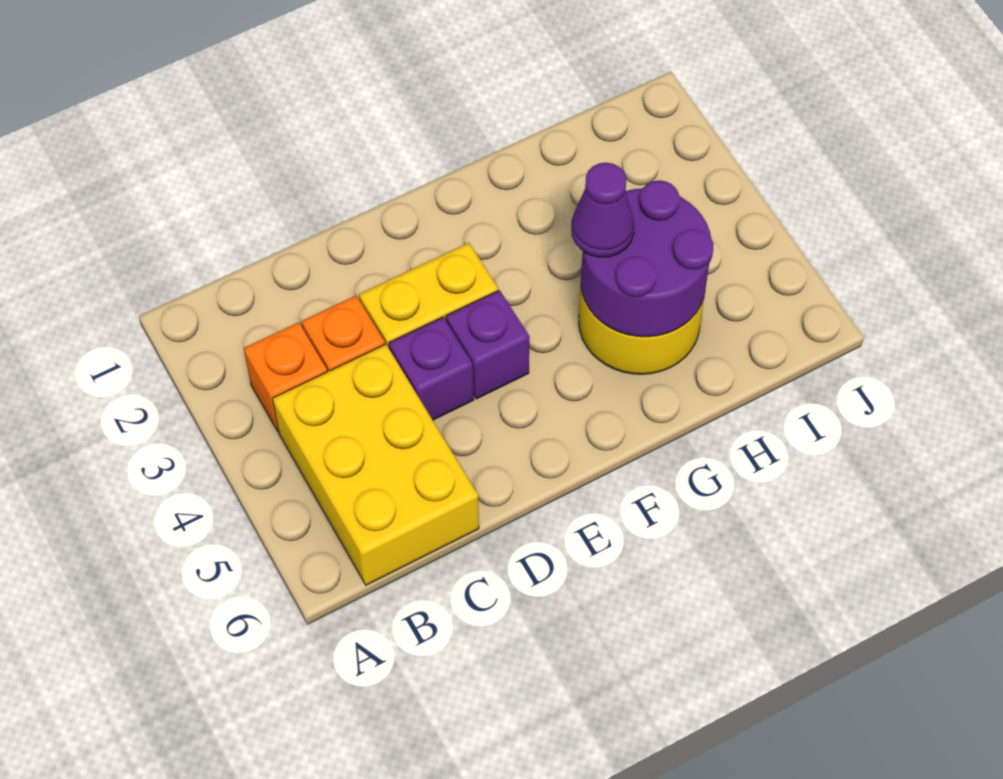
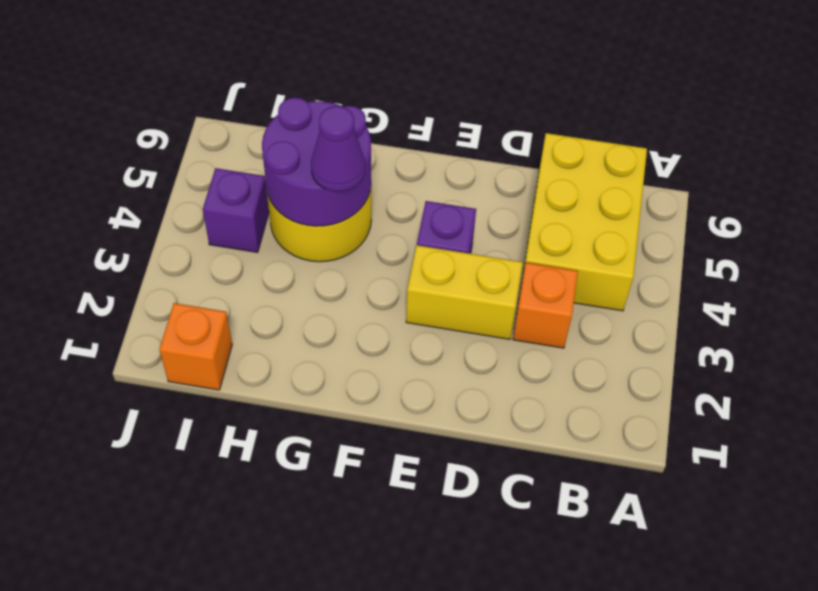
orange brick B3 level 1 -> orange brick I1 level 1
purple brick D4 level 1 -> purple brick I4 level 1

